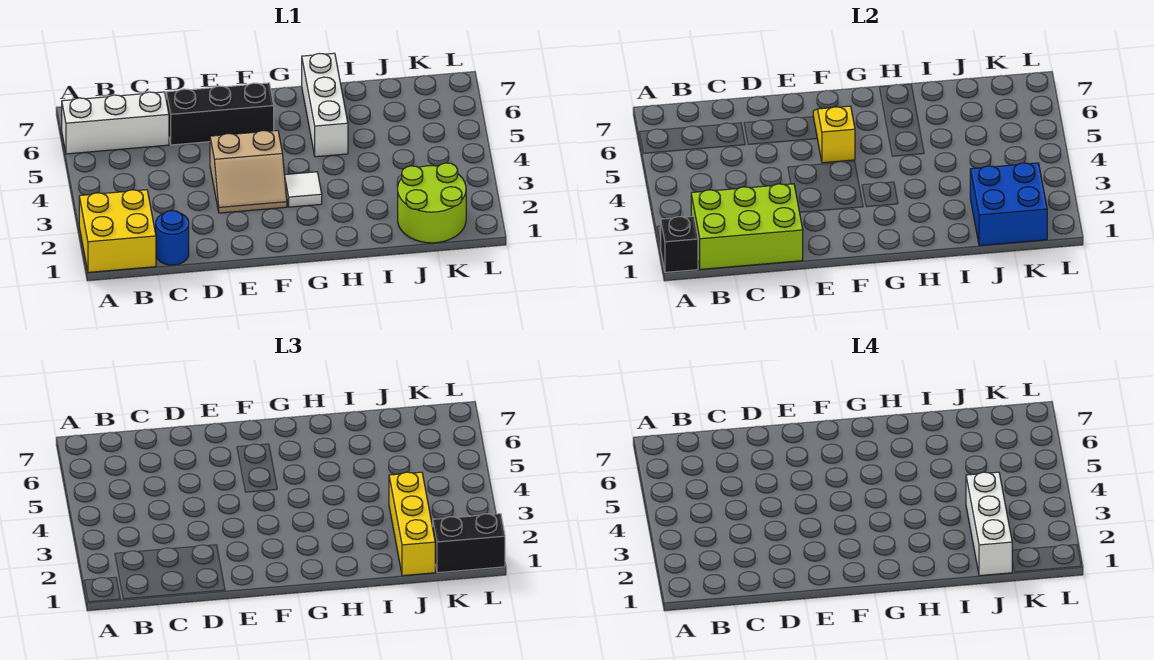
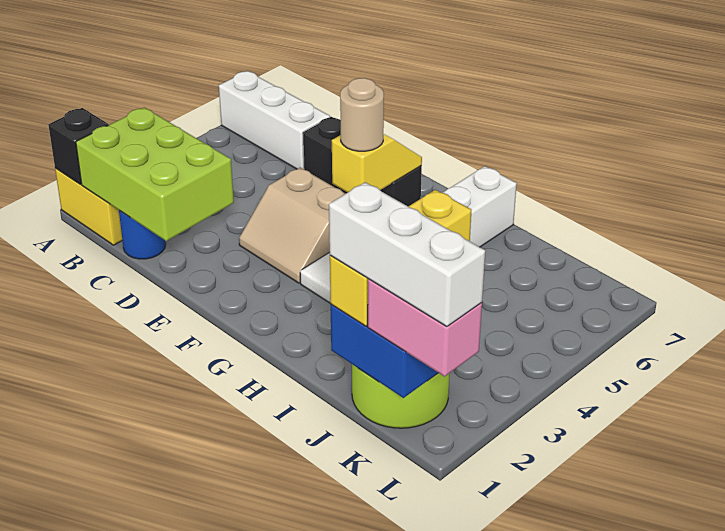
none -> tan round brick F5 level 3
white brick J1:J3 level 4 -> white brick J1:L1 level 4
black brick K1:L1 level 3 -> pink brick K1:L1 level 3

